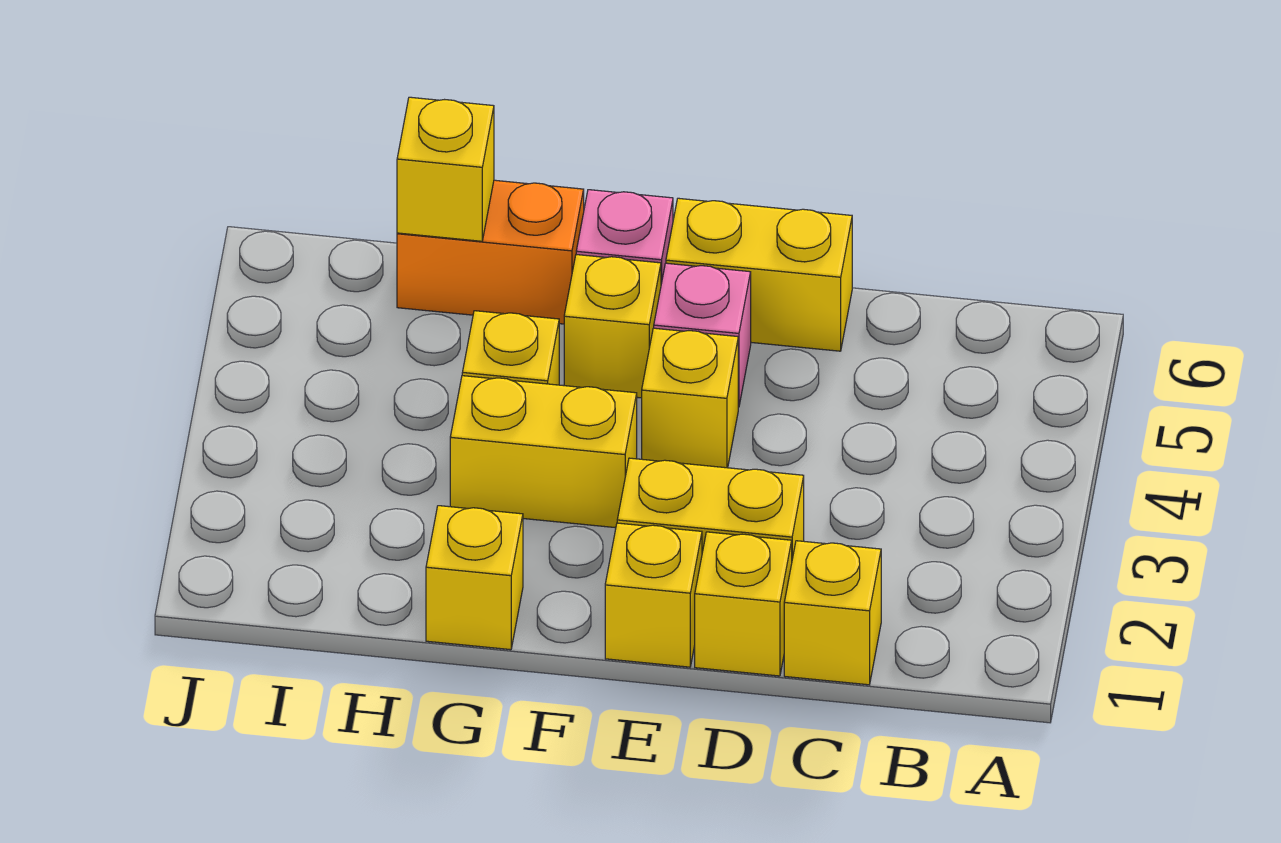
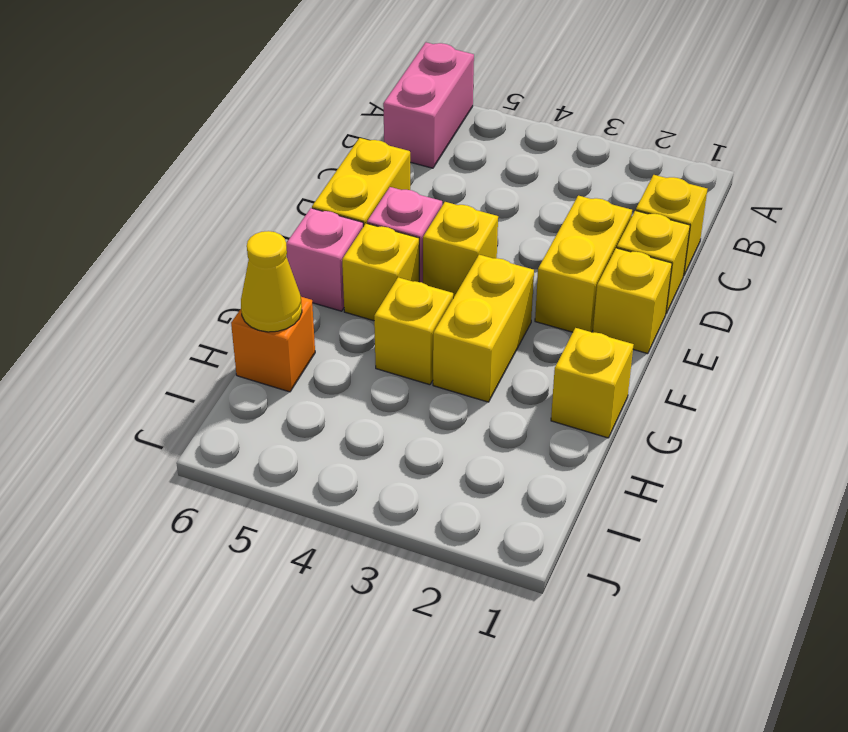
none -> pink brick A6:B6 level 1
orange brick G6:H6 level 1 -> orange brick H6 level 1
yellow brick H6 level 2 -> yellow cone H6 level 2

